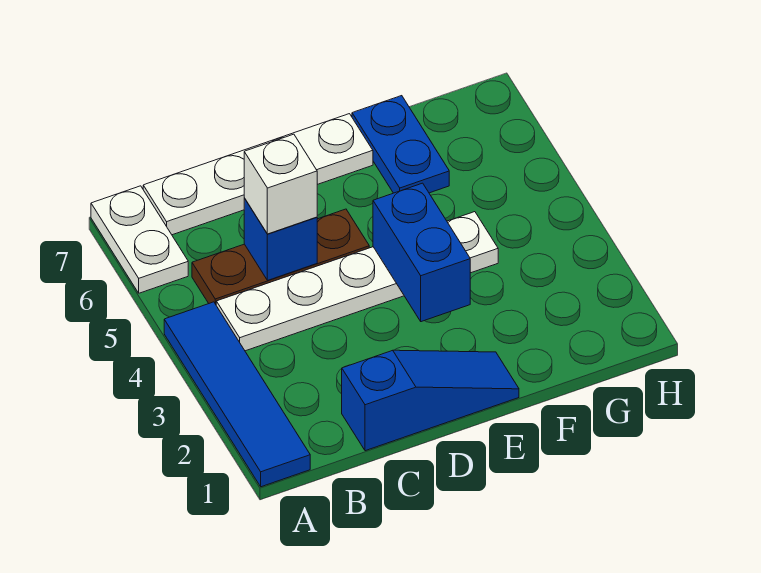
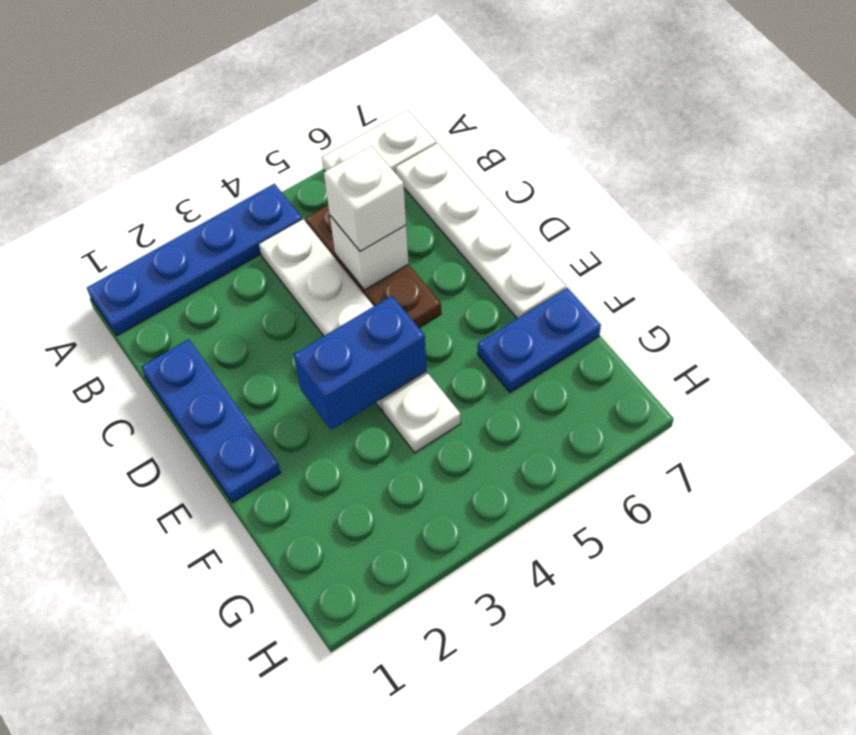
blue tile A1:A4 level 1 -> blue plate A1:A4 level 1
blue slope C1:E1 level 1 top C -> blue plate C1:E1 level 1
blue brick C5 level 2 -> white brick C5 level 2

